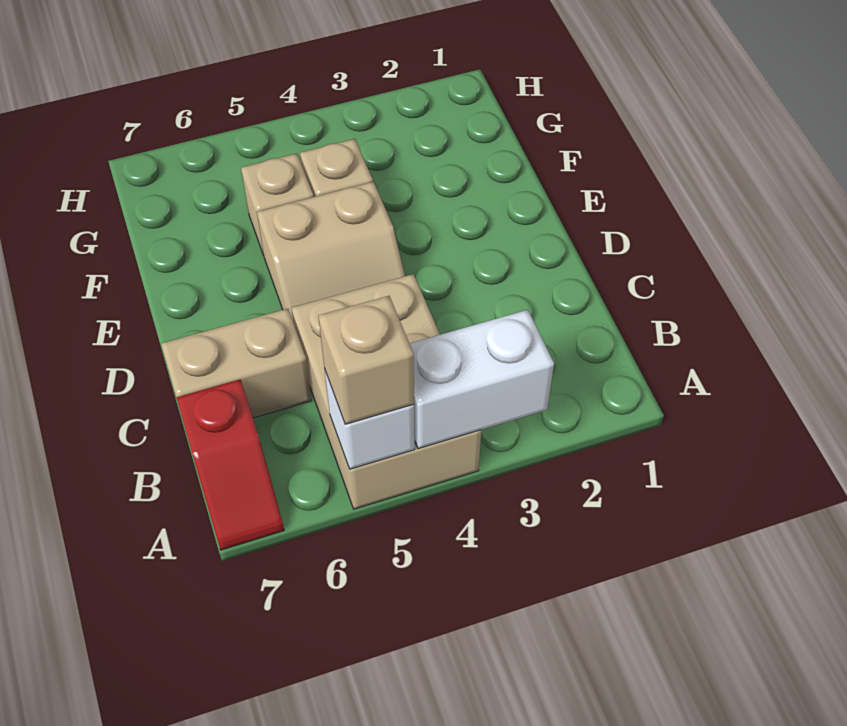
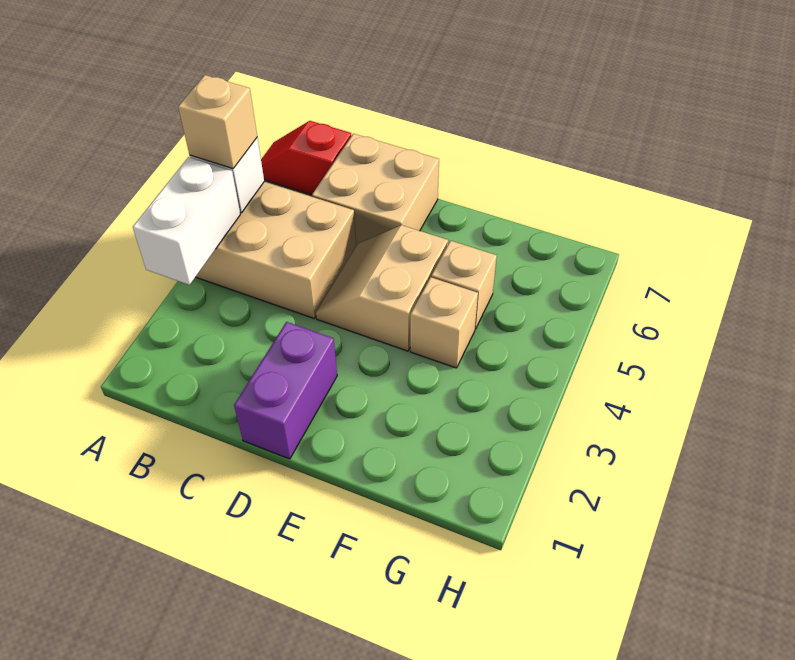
tan brick C6:C7 level 1 -> tan brick C6:D7 level 1
none -> purple brick D1:D2 level 1

